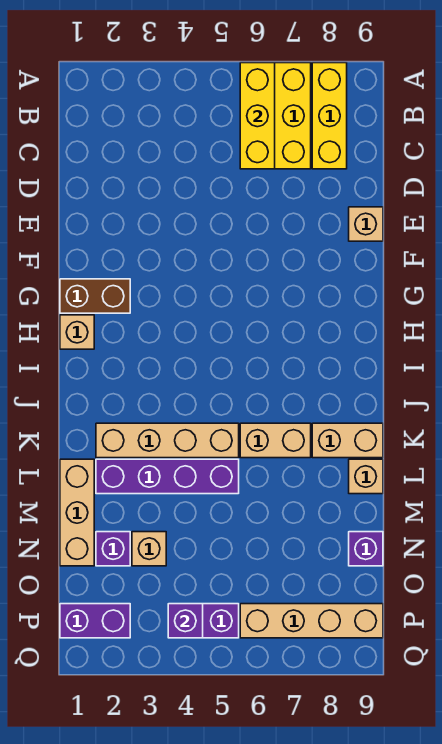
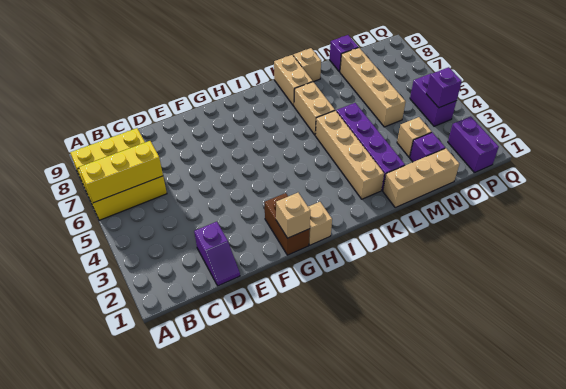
none -> purple slope D1:D2 level 1 top 2
tan brick E9 level 1 -> tan brick G1 level 2
tan brick P6:P9 level 1 -> tan brick N5:N8 level 1

